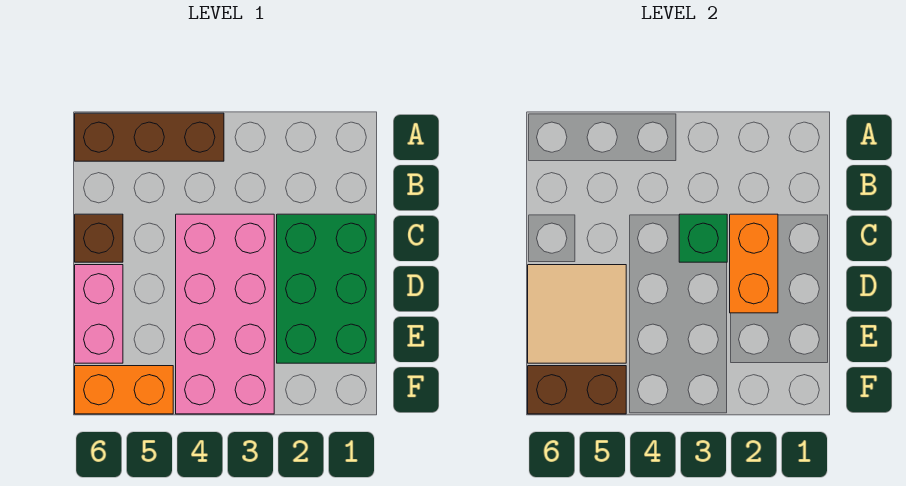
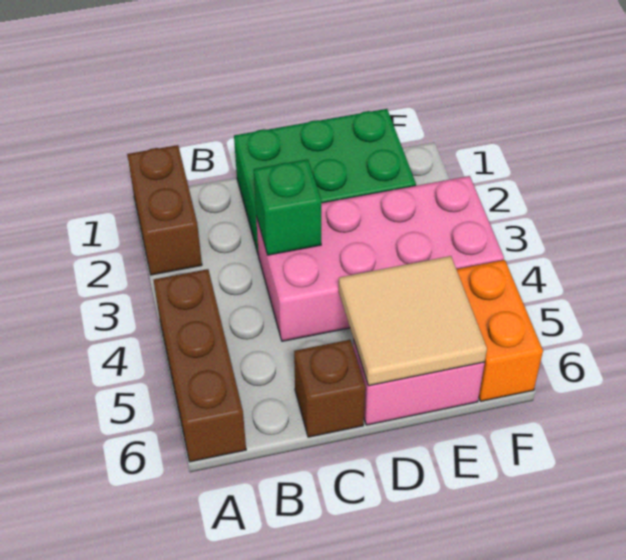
orange brick C2:D2 level 2 -> none
brown brick F5:F6 level 2 -> brown brick A1:A2 level 1

